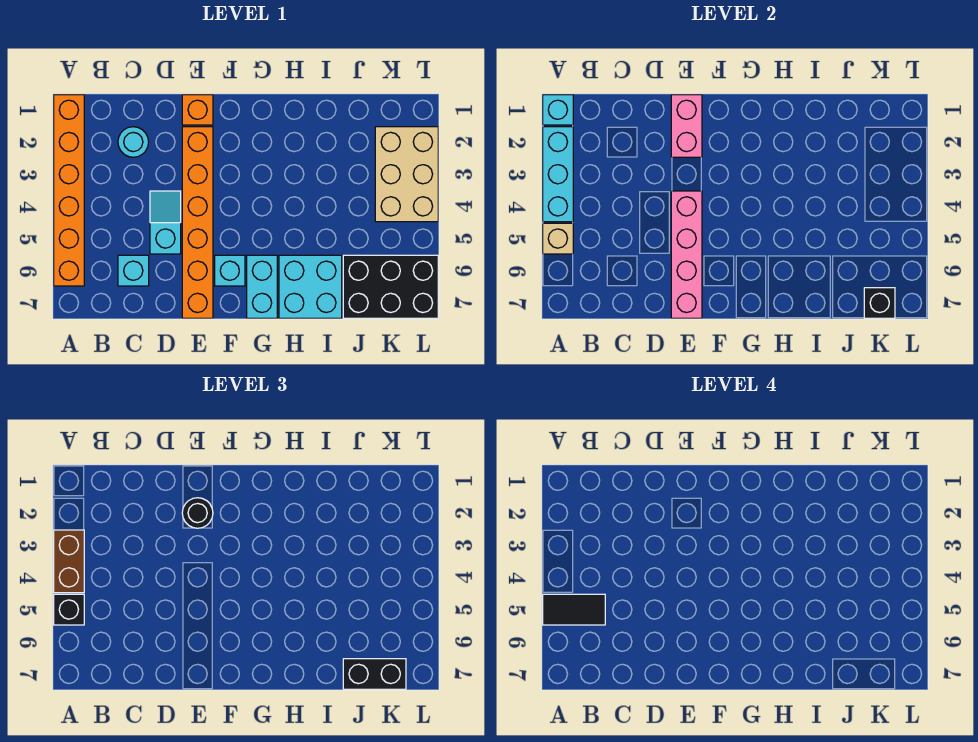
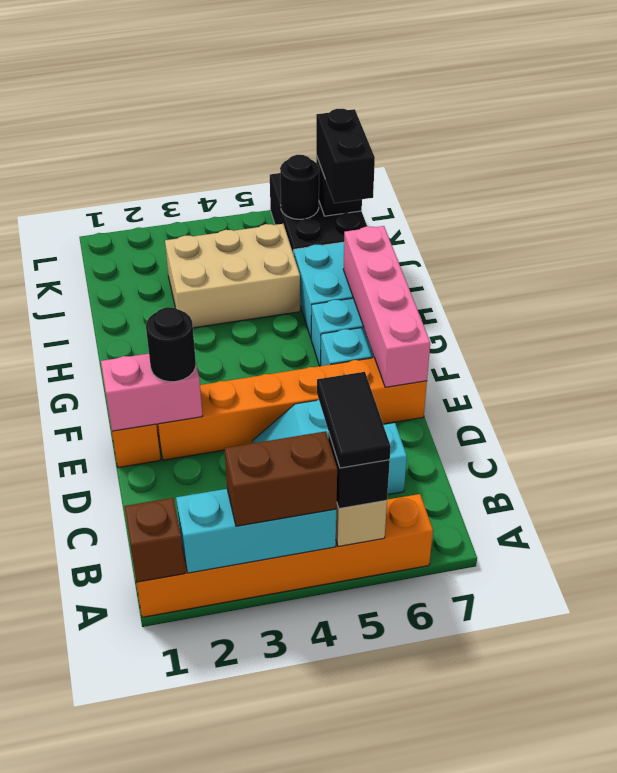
cyan brick A1 level 2 -> brown brick A1 level 2
cyan round brick C2 level 1 -> none
pink brick E4:E7 level 2 -> pink brick E7:H7 level 2
tan brick K2:L4 level 1 -> tan brick I3:J5 level 1
none -> black round brick K6 level 2

